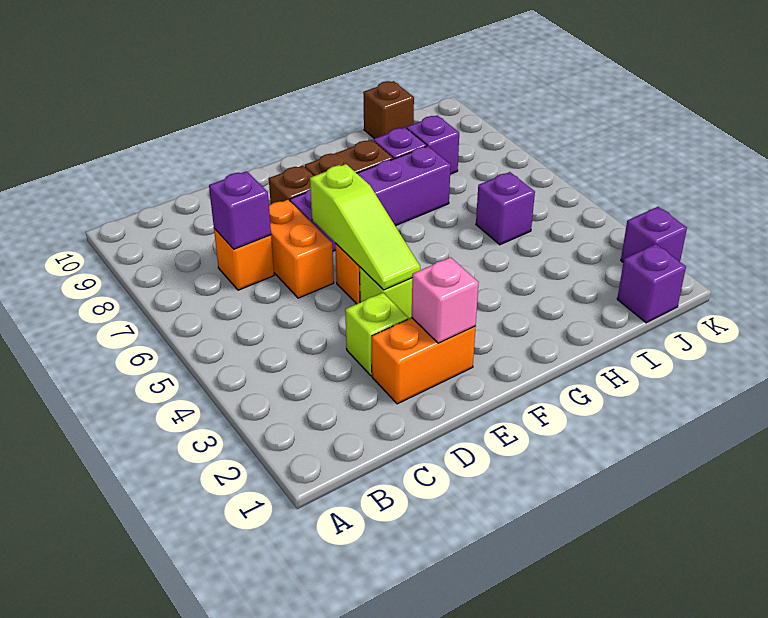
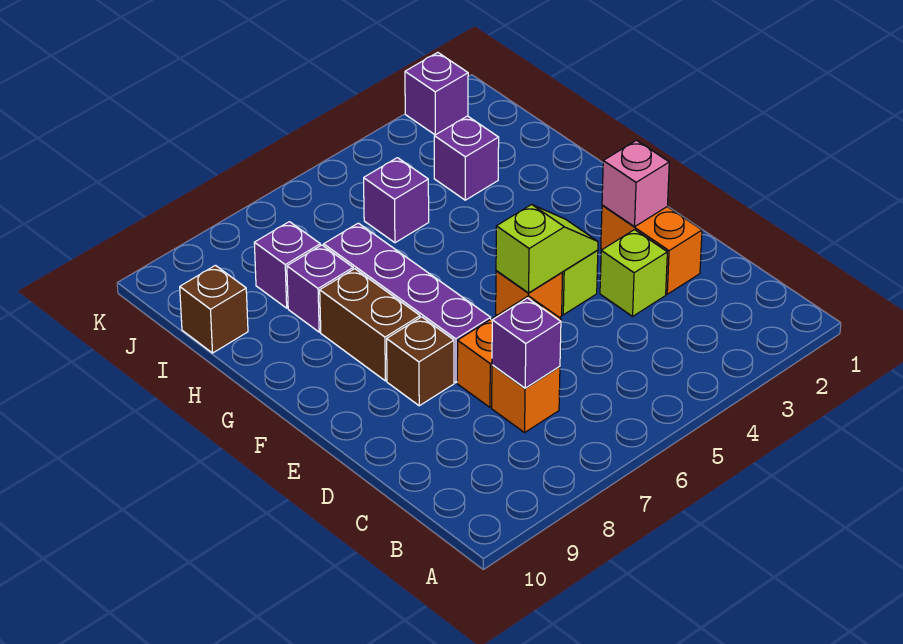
lime slope E4:E6 level 2 top 6 -> lime slope E4:E5 level 2 top 5
purple brick J1 level 1 -> purple brick I3 level 1

